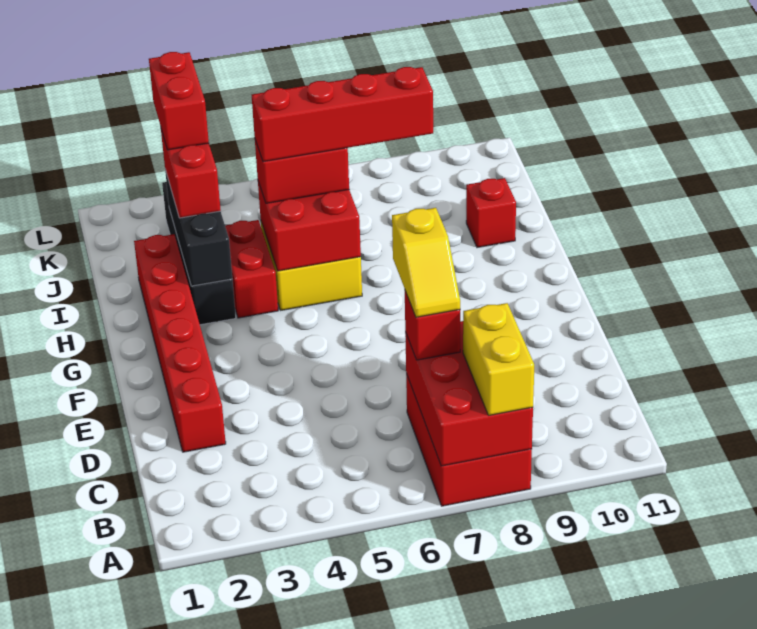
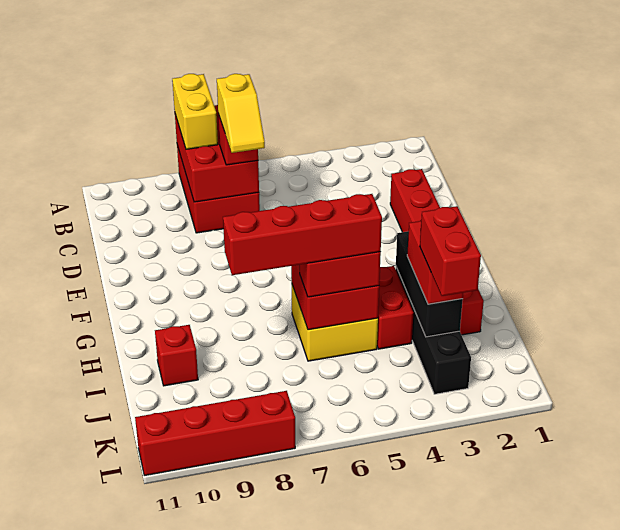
yellow slope C7:D7 level 4 top D -> yellow slope C7:D7 level 4 top C
none -> red brick L8:L11 level 1

